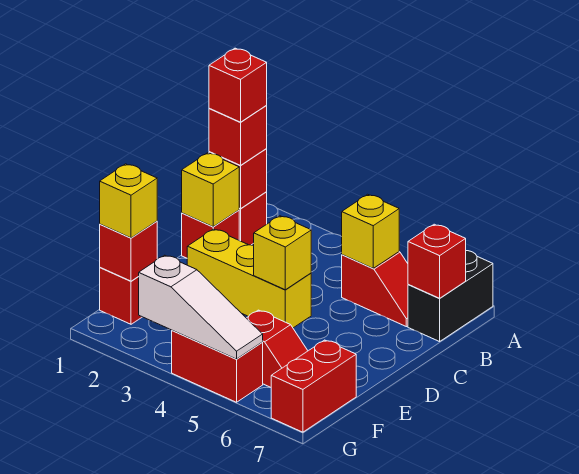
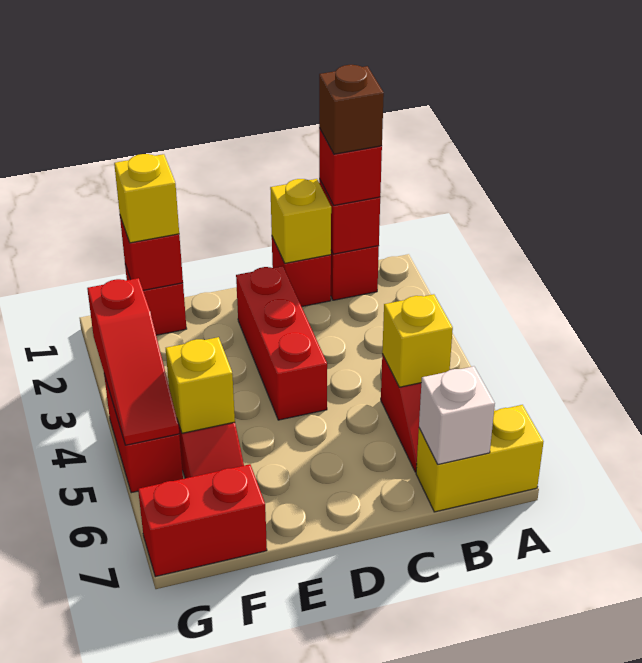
black brick A7:B7 level 1 -> yellow brick A7:B7 level 1
red brick B1 level 4 -> brown brick B1 level 4
red brick B7 level 2 -> white brick B7 level 2
yellow brick D2:D4 level 1 -> red brick D2:D4 level 1
yellow brick D4 level 2 -> yellow brick F5 level 2
white slope G3:G5 level 2 top 3 -> red slope G3:G5 level 2 top 3

